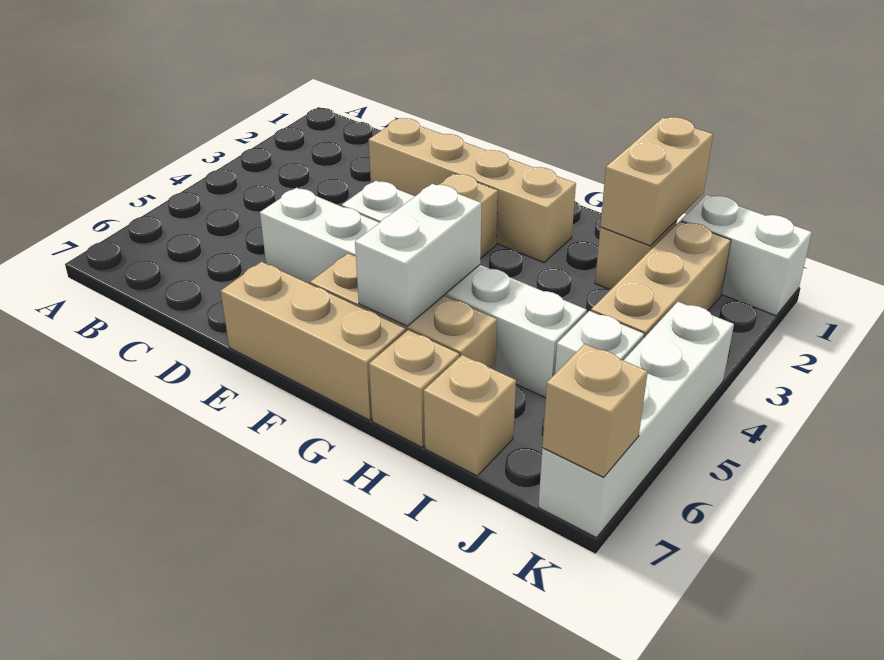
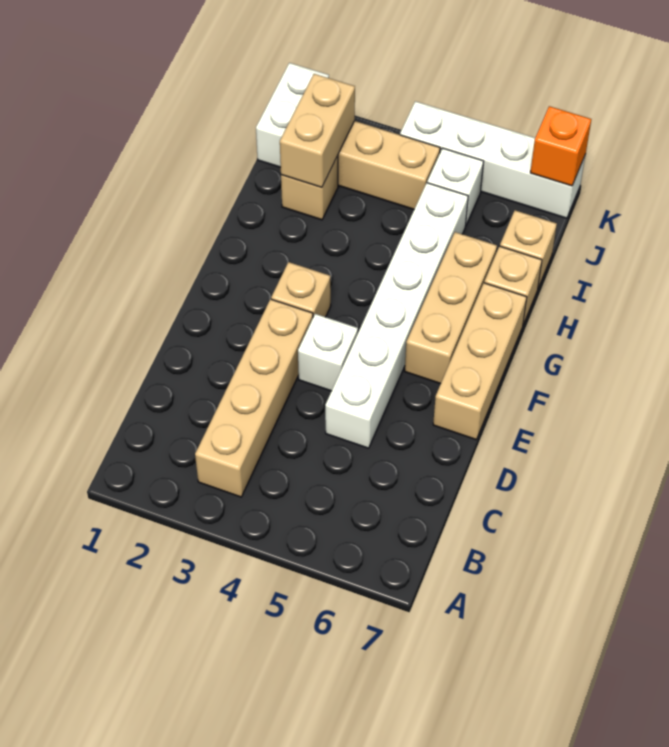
tan brick D2:G2 level 1 -> tan brick B3:E3 level 1
white brick G5:G6 level 2 -> none
tan brick I1:I2 level 2 -> tan brick I2:J2 level 2
tan brick K7 level 2 -> orange brick K7 level 2

